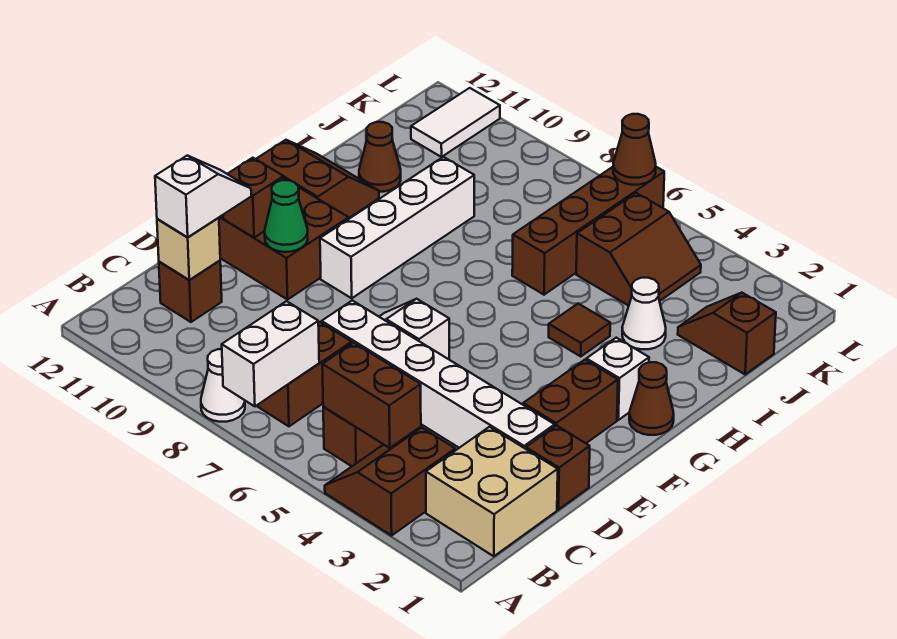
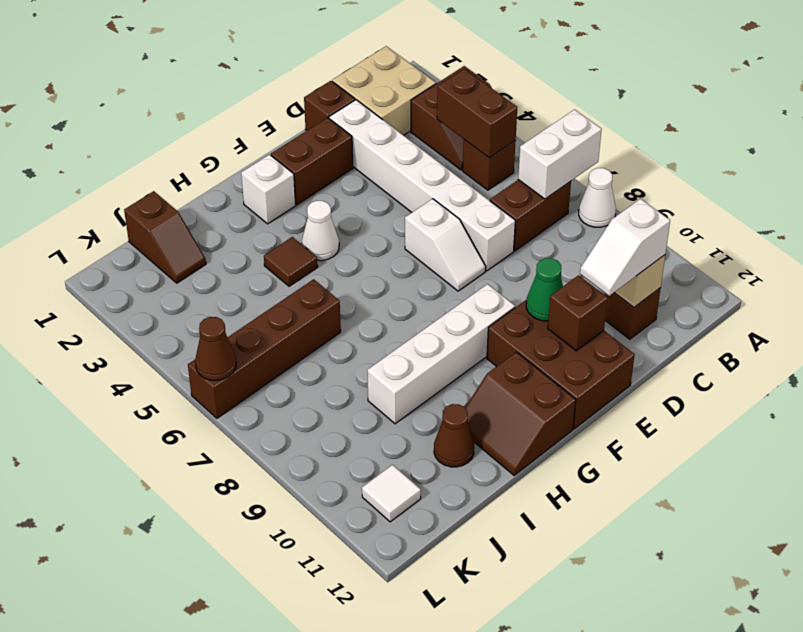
brown cone G1 level 1 -> none
white cone I3 level 1 -> white cone G4 level 1
brown slope J4:K5 level 1 top 5 -> none
white tile K11:L11 level 1 -> white tile K11 level 1

